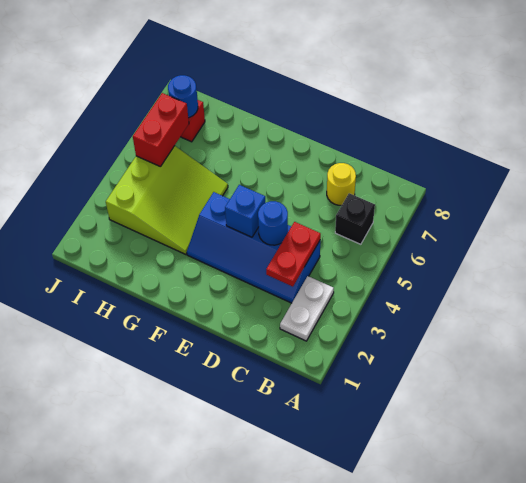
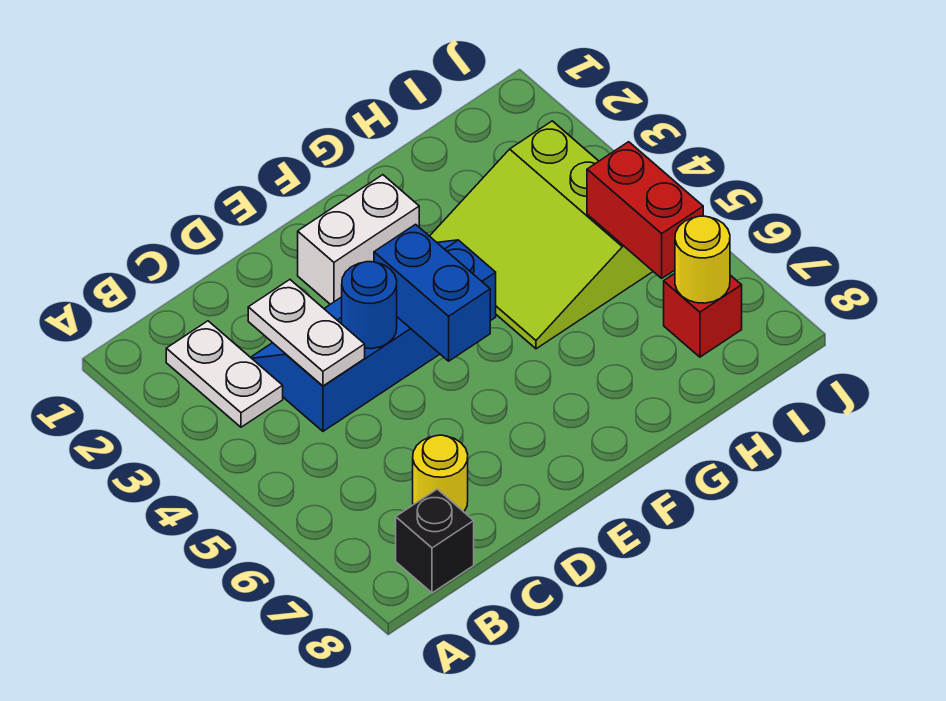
black brick B6 level 1 -> black brick B8 level 1
red plate C3:C4 level 2 -> white plate C3:C4 level 2
none -> white brick E2:F2 level 1
blue brick E4 level 2 -> blue brick E4:E5 level 2
blue round brick I7 level 2 -> yellow round brick I7 level 2

